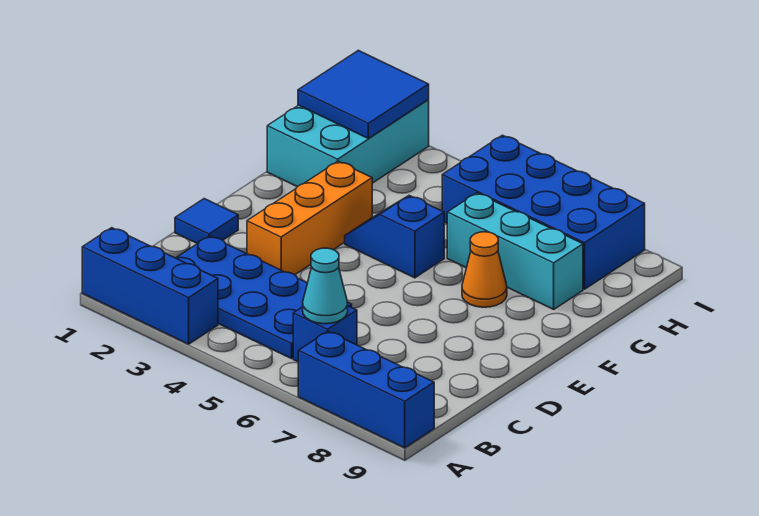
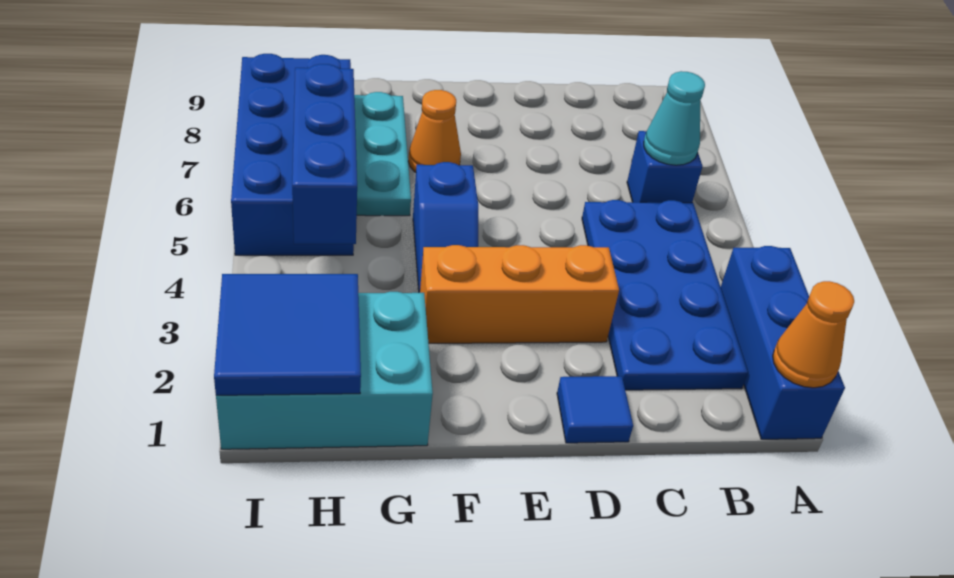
none -> orange cone A1 level 2
blue brick A7:A9 level 1 -> blue brick H4:H6 level 2
cyan brick G6:G8 level 1 -> cyan plate G6:G8 level 1

